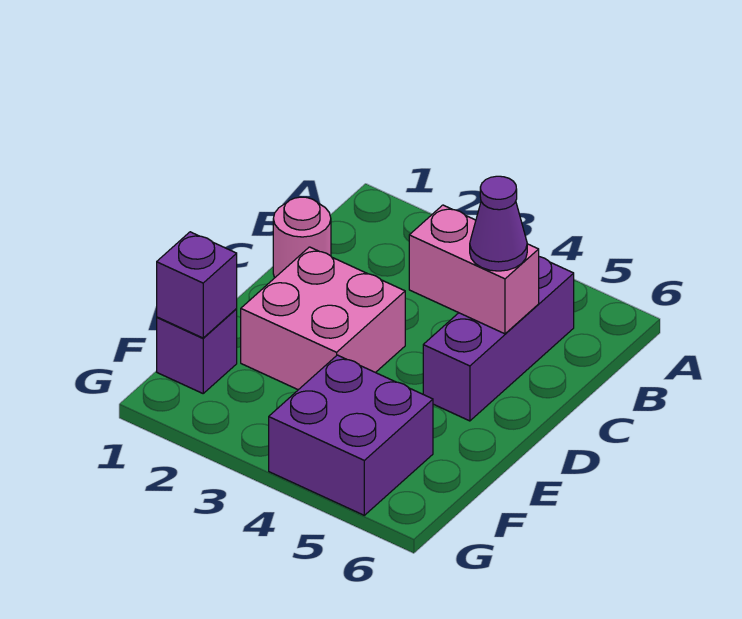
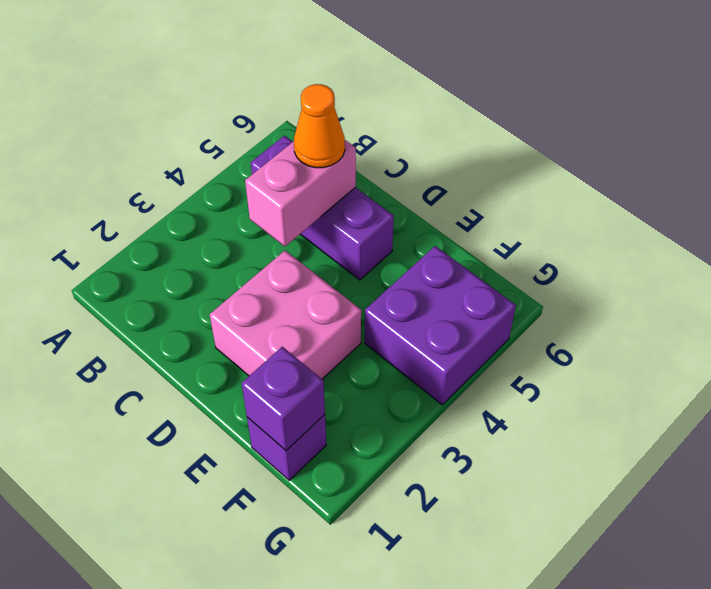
pink round brick C1 level 1 -> none
purple cone C5 level 3 -> orange cone C5 level 3

